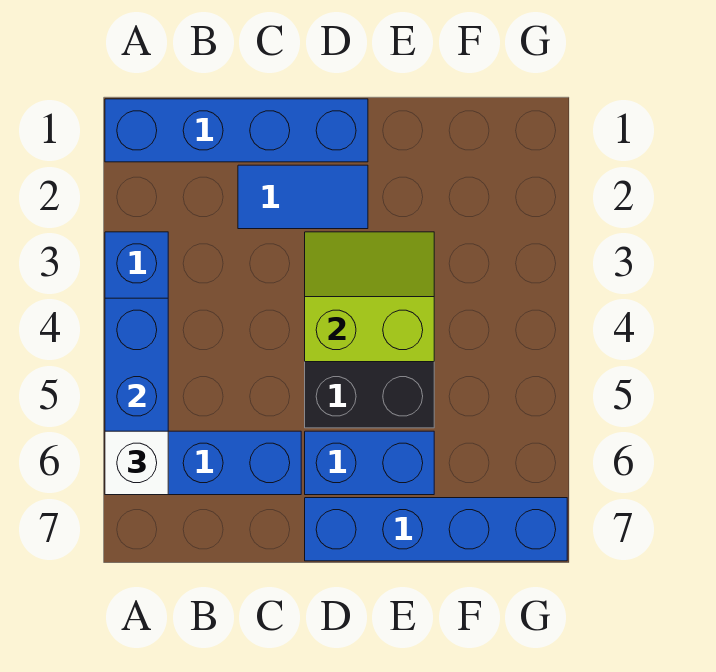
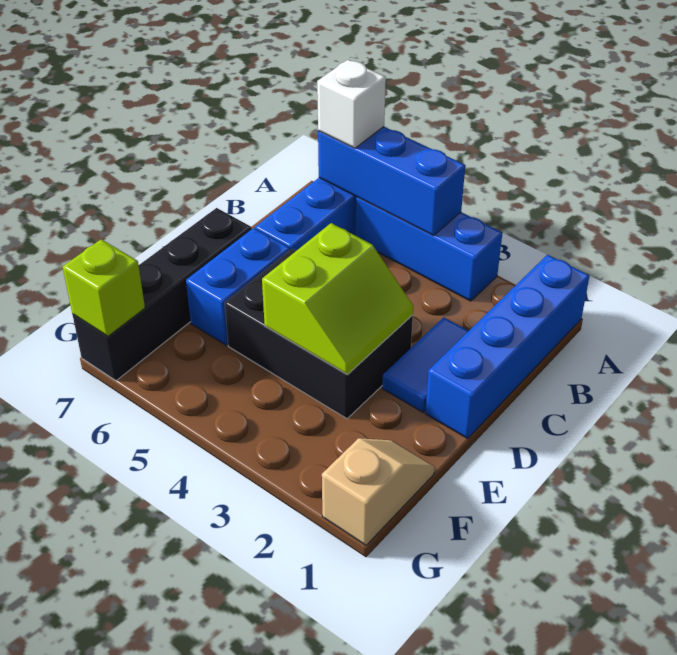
blue brick D7:G7 level 1 -> black brick D7:G7 level 1
none -> tan slope F1:G1 level 1 top G
none -> lime brick G7 level 2

